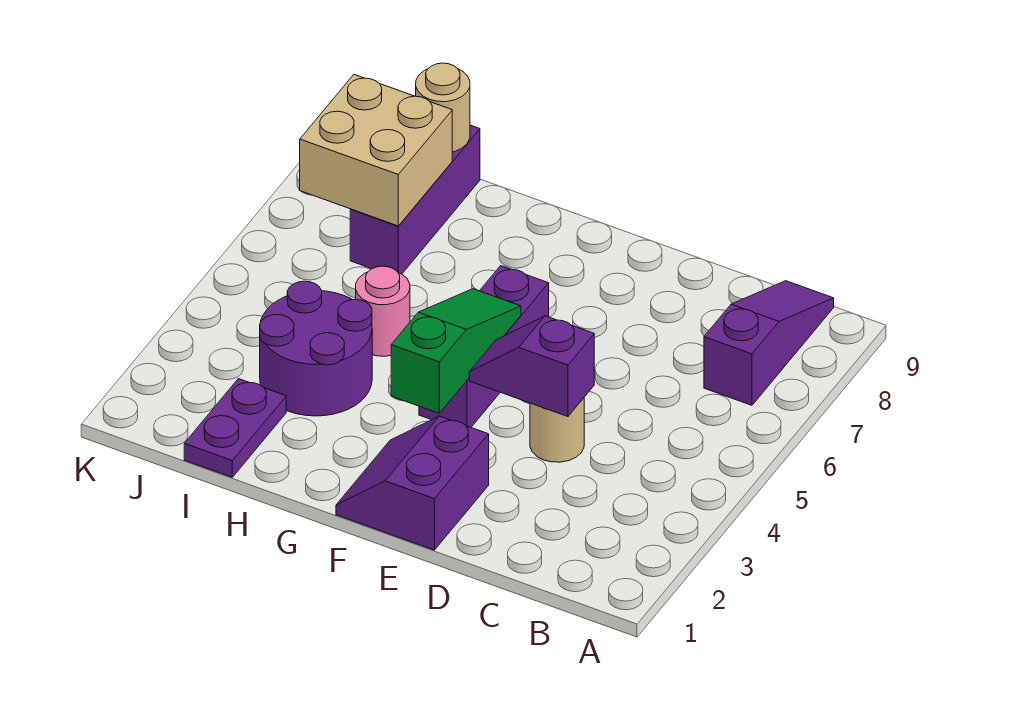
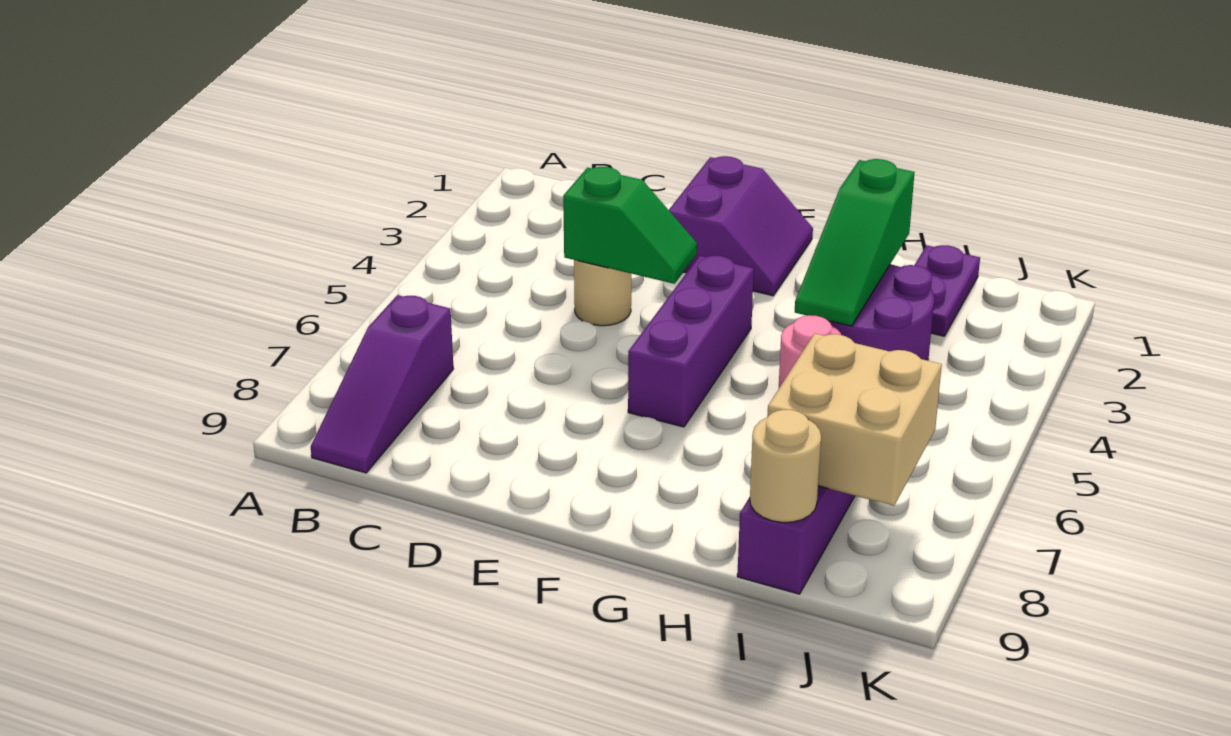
purple slope D4:E4 level 2 top D -> green slope D4:E4 level 2 top D
green slope F3:F5 level 2 top 3 -> green slope H2:H4 level 2 top 2

